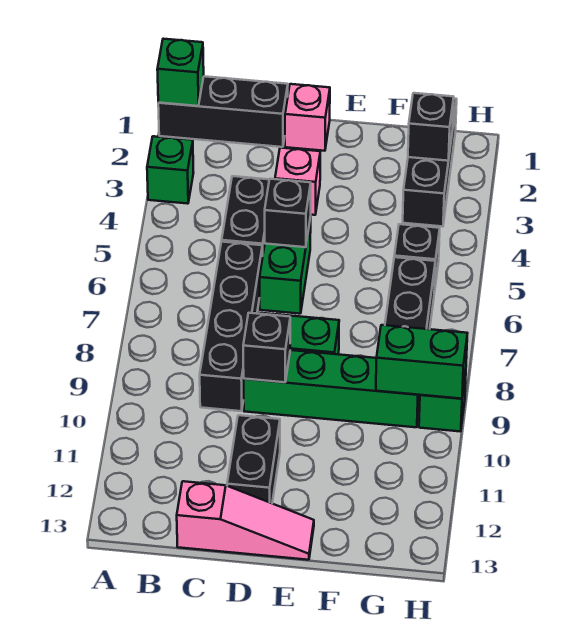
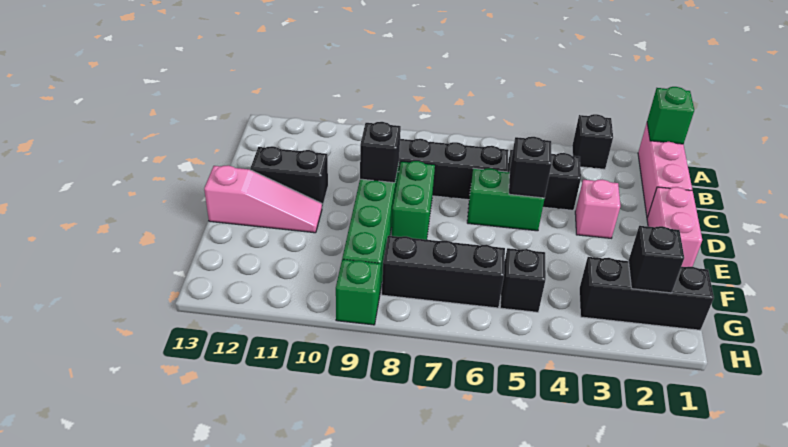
black brick A1:C1 level 1 -> pink brick A1:C1 level 1
green brick A3 level 1 -> black brick A3 level 1
pink slope C13:E13 level 1 top C -> pink slope E11:E13 level 1 top 13
pink brick D1 level 1 -> pink brick D1:E1 level 1
green brick G9:H9 level 2 -> none

